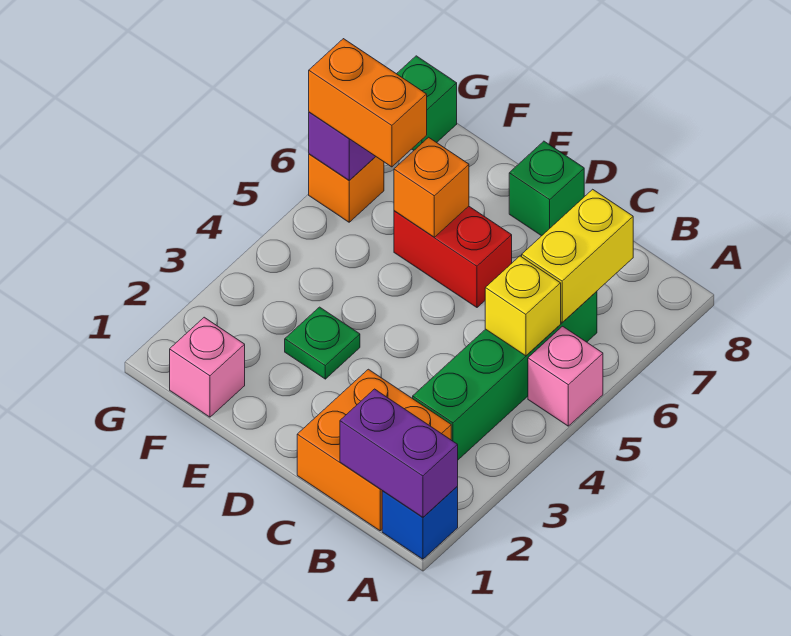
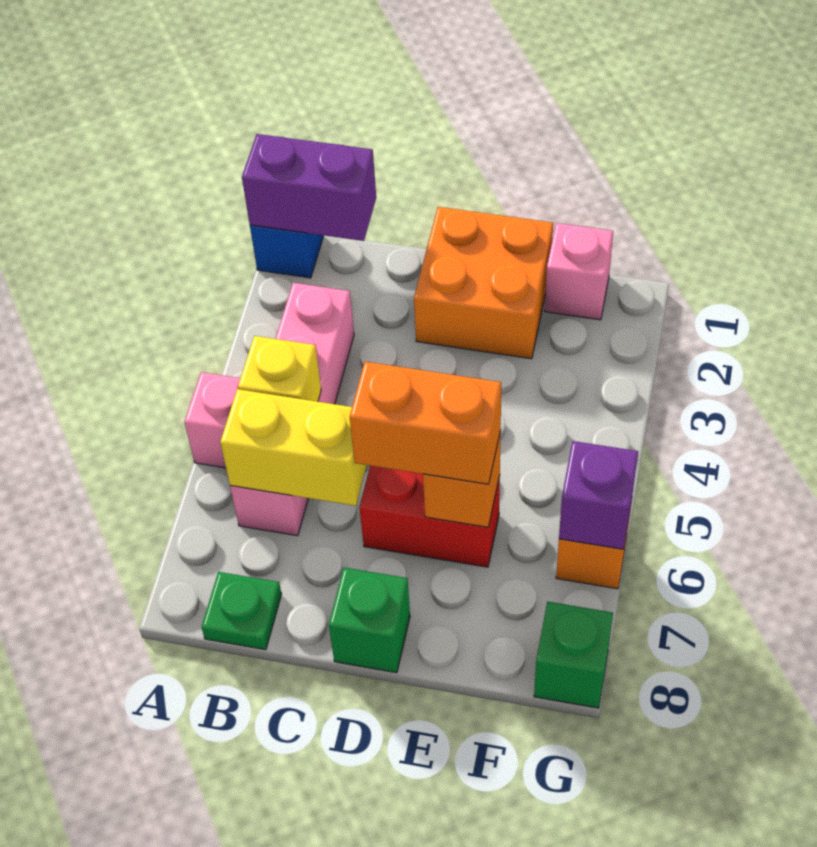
orange brick B1:C2 level 1 -> orange brick D1:E2 level 1
green brick B3:B6 level 1 -> pink brick B3:B6 level 1
yellow brick B6:B7 level 2 -> yellow brick B6:C6 level 2
green plate E3 level 1 -> green plate B8 level 1
orange brick F6:G6 level 3 -> orange brick D6:E6 level 3

